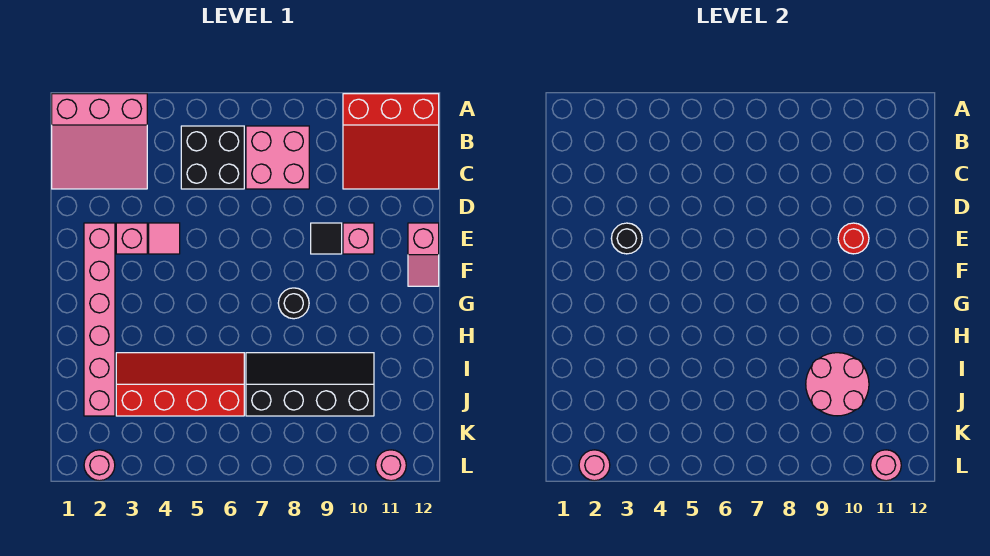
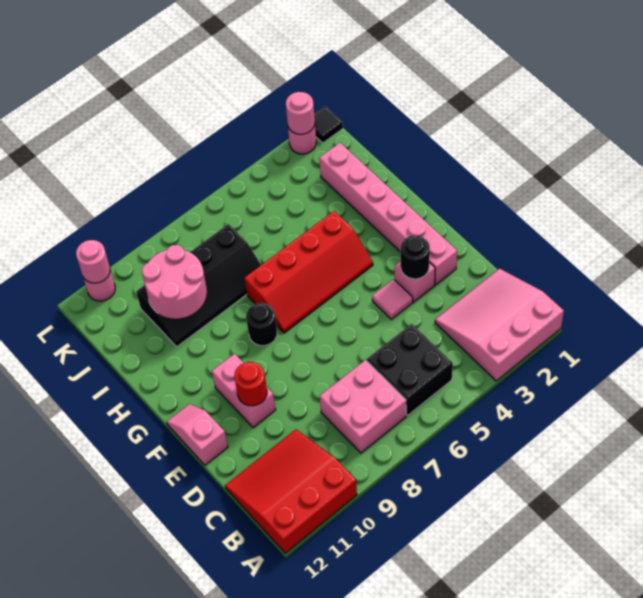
black tile E9 level 1 -> black tile L1 level 1
pink brick E10 level 1 -> pink brick E10:F10 level 1
red slope I3:J6 level 1 top J -> red slope G4:H7 level 1 top H

